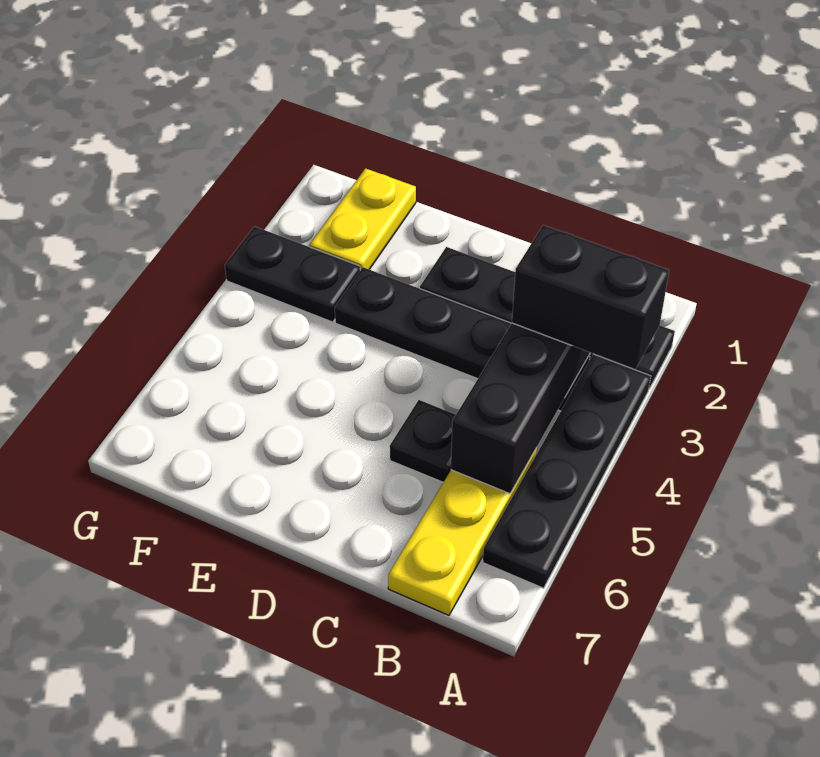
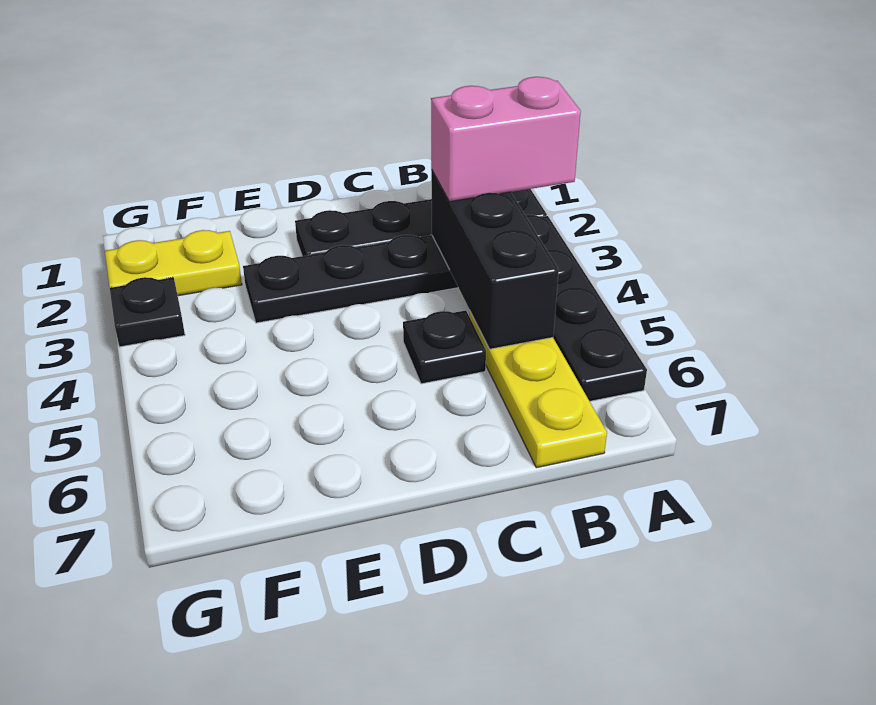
black brick A3:B3 level 3 -> pink brick A3:B3 level 3
yellow plate F1:F2 level 1 -> yellow plate F2:G2 level 1
black plate F3:G3 level 1 -> black plate G3 level 1

